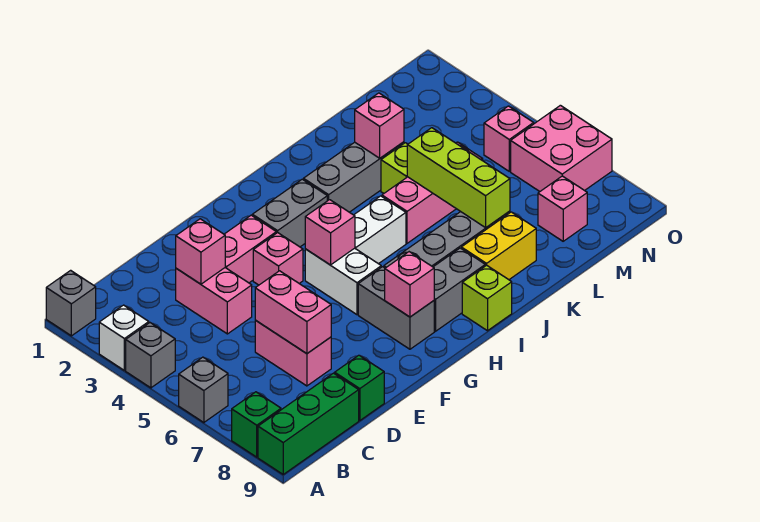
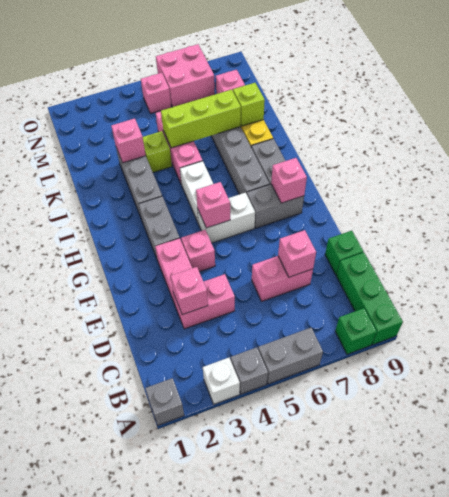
grey brick A6 level 1 -> grey brick A5:A6 level 1
pink brick D6:D7 level 2 -> pink brick D7 level 2
lime brick I9 level 1 -> lime brick K8 level 2

